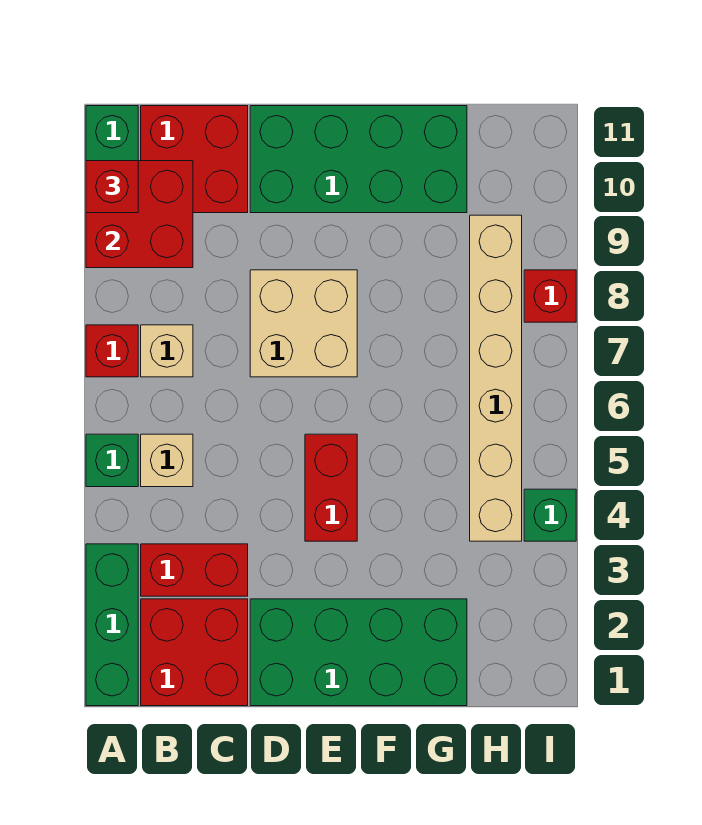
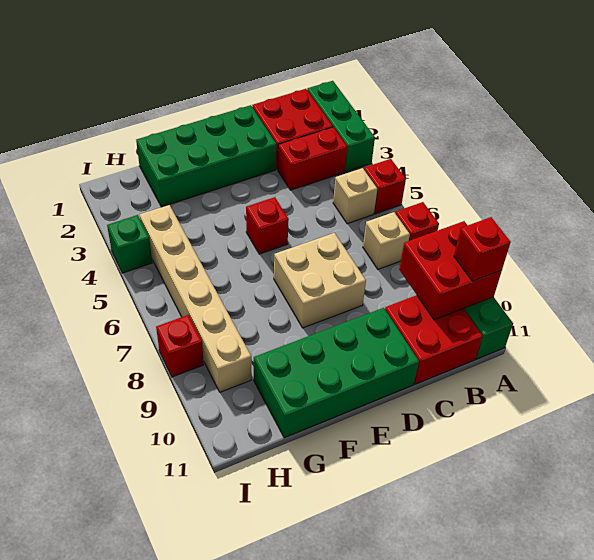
green brick A5 level 1 -> red brick A5 level 1
red brick E4:E5 level 1 -> red brick E5 level 1

